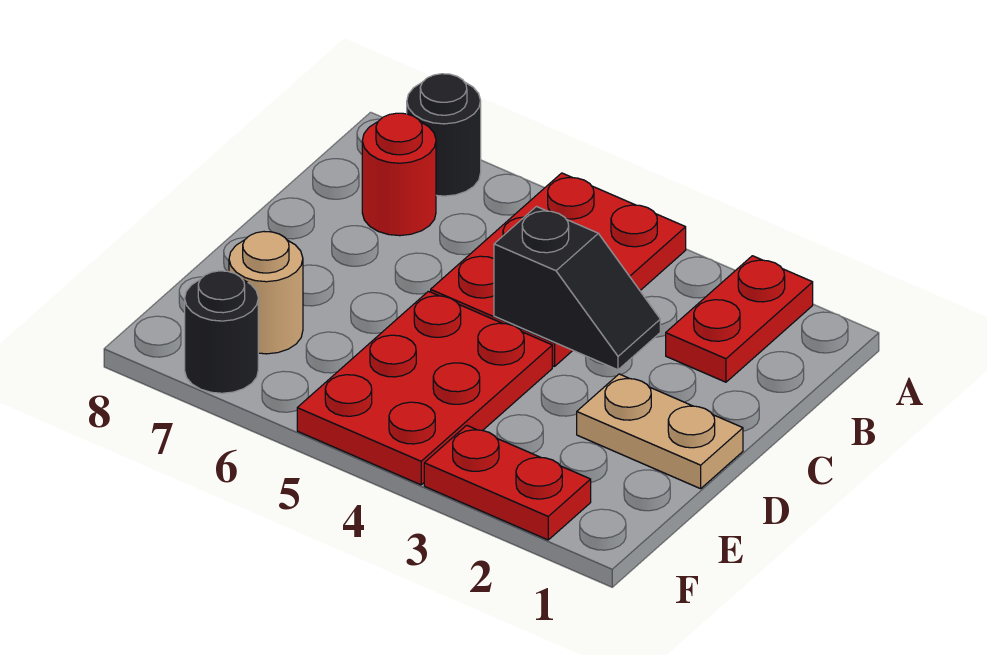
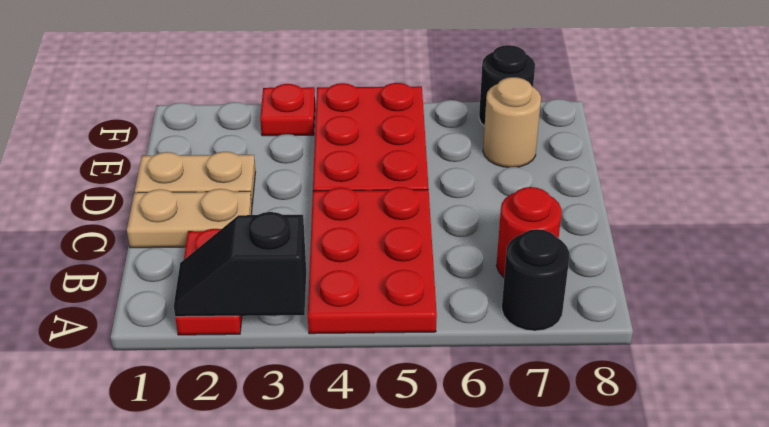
none -> tan plate C1:C2 level 1
black slope C3:C4 level 2 top 4 -> black slope A2:A3 level 2 top 3
red plate F2:F3 level 1 -> red plate F3 level 1

